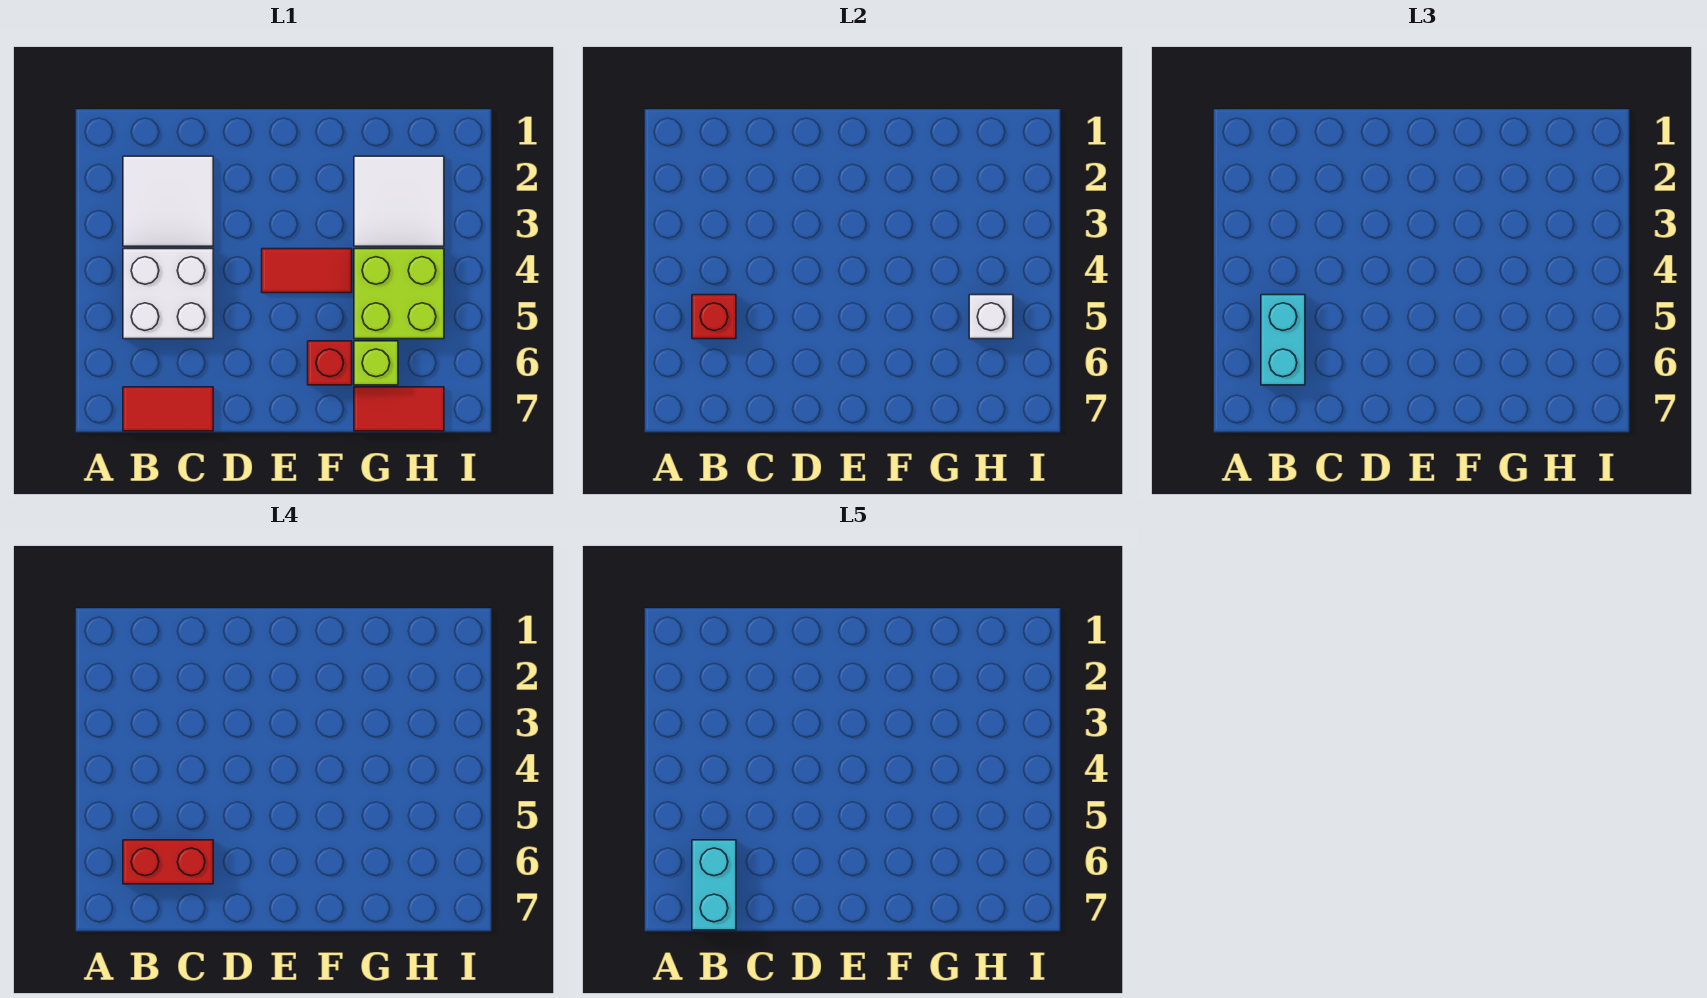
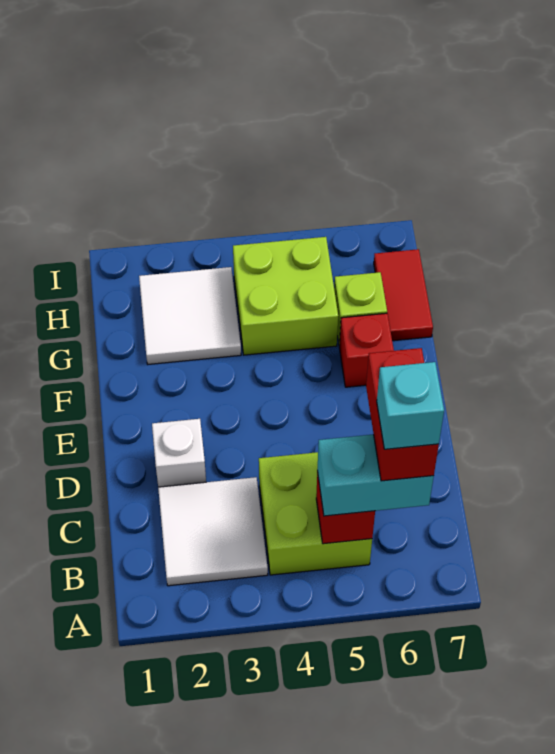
white brick B4:C5 level 1 -> lime brick B4:C5 level 1
cyan brick B6:B7 level 5 -> cyan brick B6 level 5
red tile B7:C7 level 1 -> none
red tile E4:F4 level 1 -> none
white brick H5 level 2 -> white brick D2 level 1

